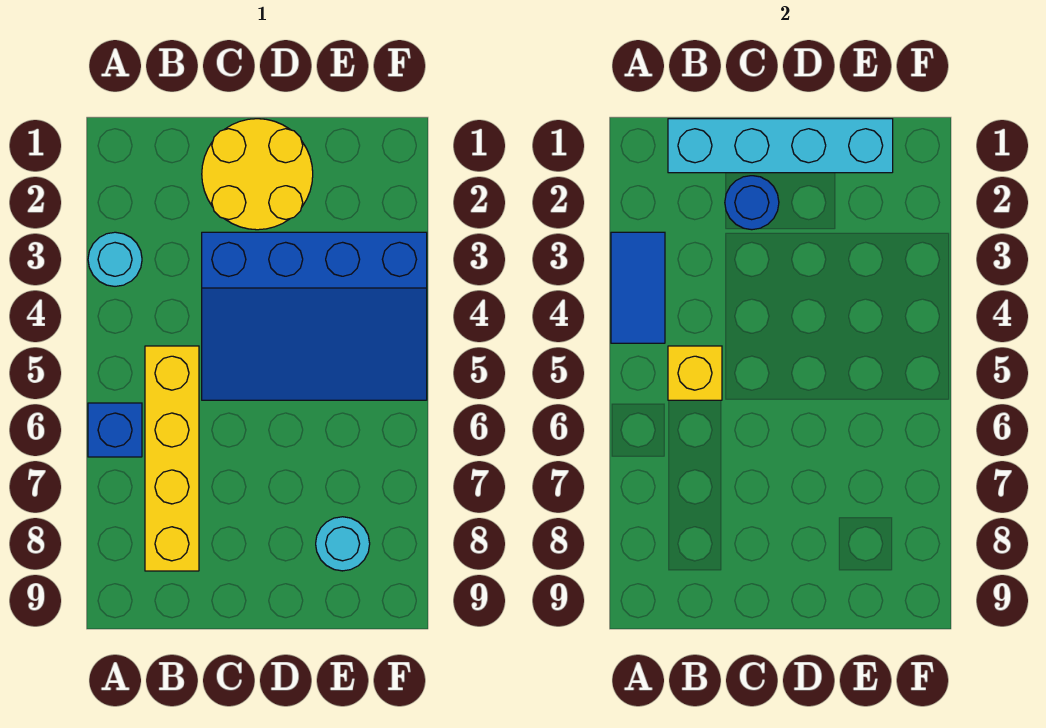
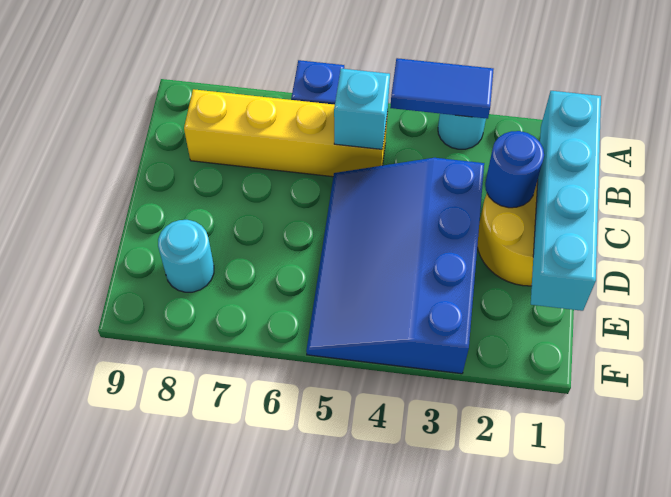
yellow brick B5 level 2 -> cyan brick B5 level 2

